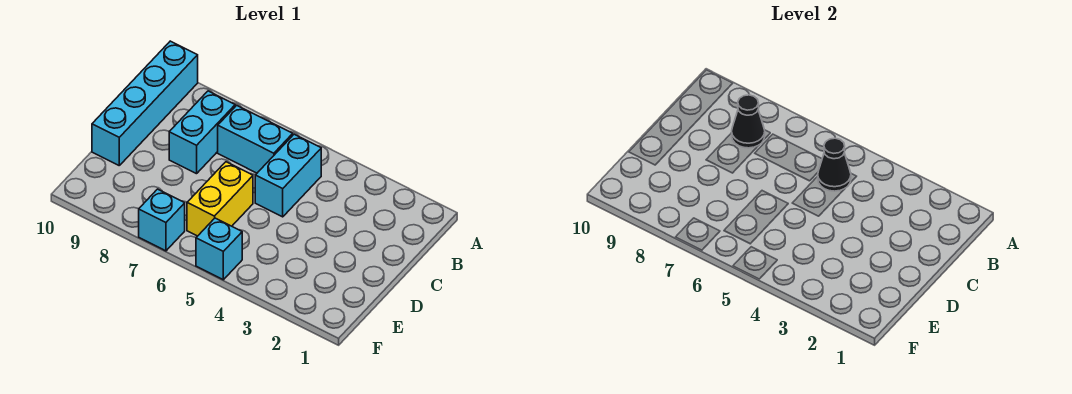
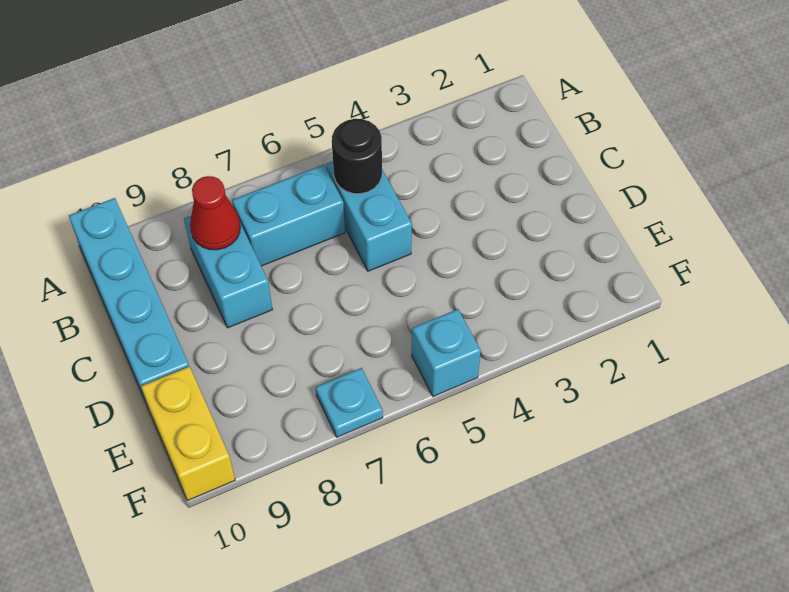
black cone B5 level 2 -> black round brick B5 level 2
black cone B8 level 2 -> red cone B8 level 2
yellow brick D6:E6 level 1 -> yellow brick E10:F10 level 1
cyan brick F7 level 1 -> cyan plate F7 level 1

